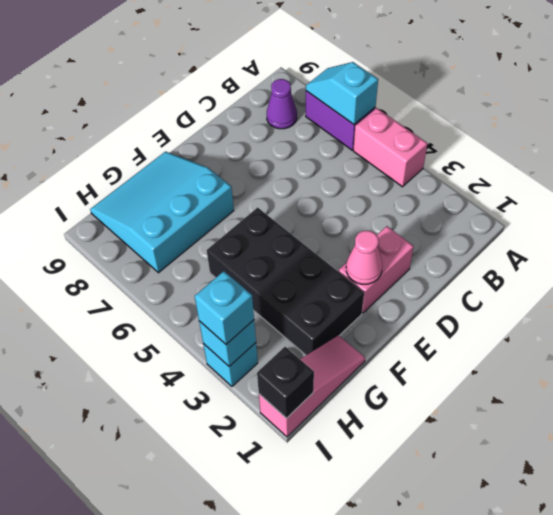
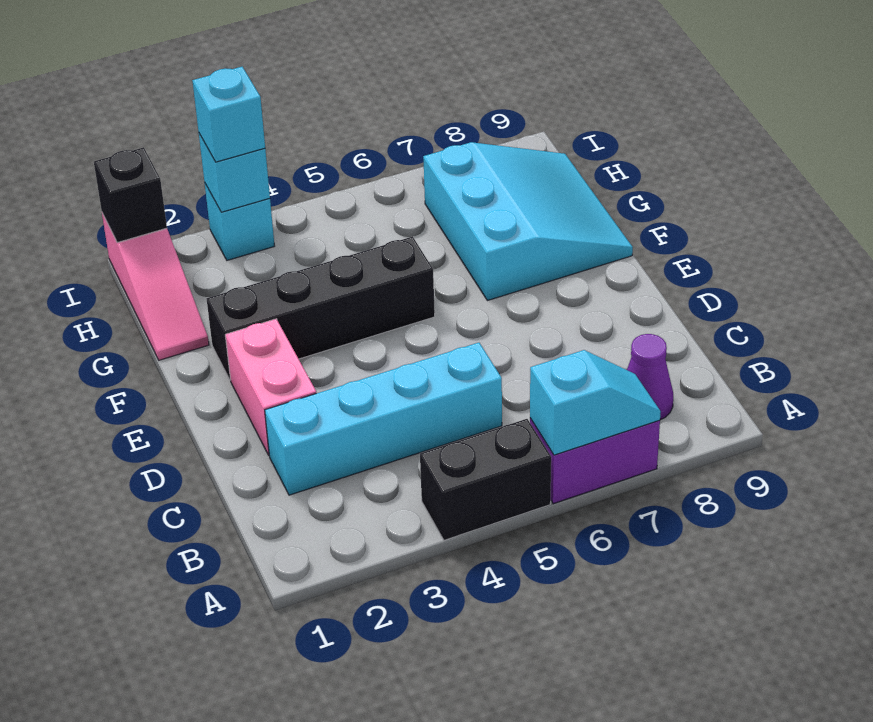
pink brick A4:A5 level 1 -> black brick A4:A5 level 1
none -> cyan brick C2:C5 level 1
pink cone E2 level 2 -> none
black brick F2:G5 level 1 -> black brick F2:F5 level 1

